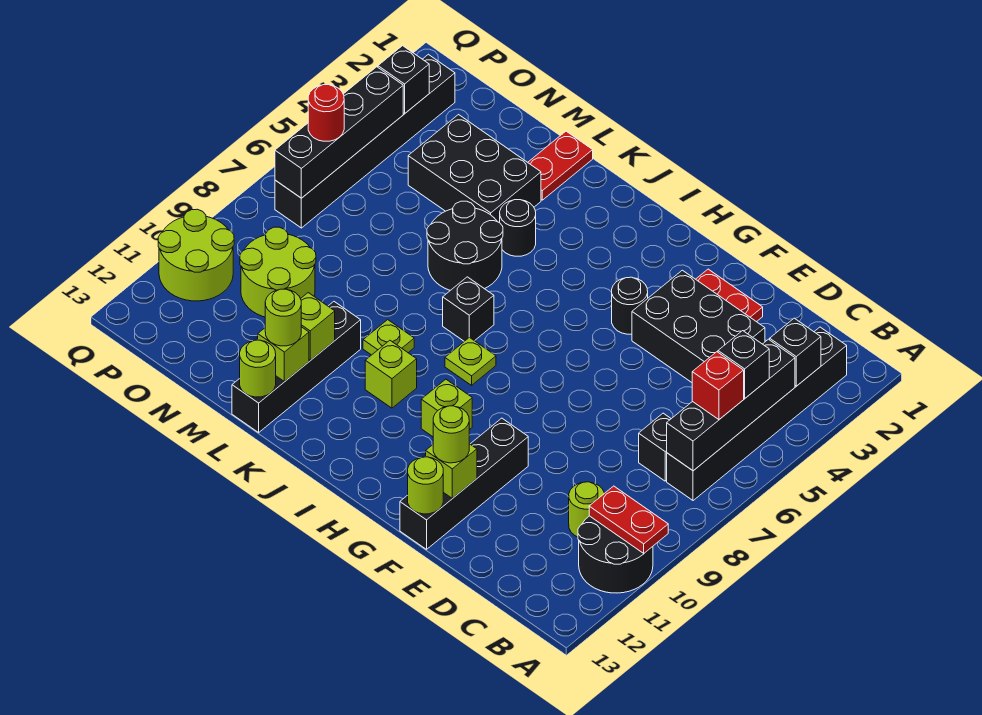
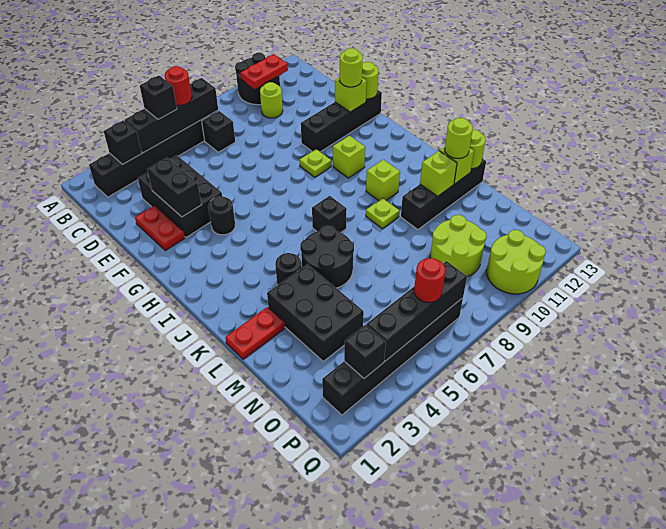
red plate A10:B10 level 2 -> red plate B10:B11 level 2
red brick B6 level 3 -> red round brick B6 level 3
none -> black brick E3:F3 level 2
lime plate I8 level 1 -> lime plate G9 level 1

